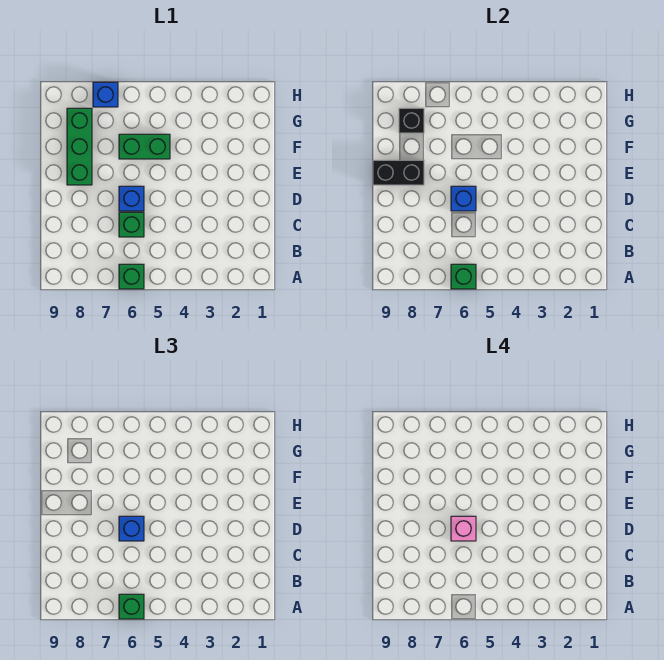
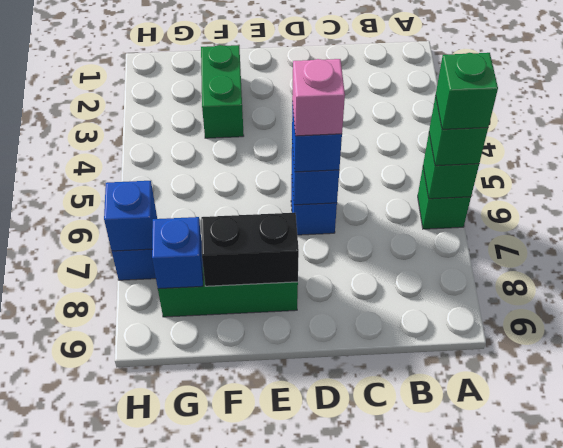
green brick C6 level 1 -> green brick A6 level 4
black brick E8:E9 level 2 -> black brick E8:F8 level 2
green brick F5:F6 level 1 -> green brick F2:F3 level 1
black brick G8 level 2 -> blue brick G8 level 2
none -> blue brick H7 level 2

